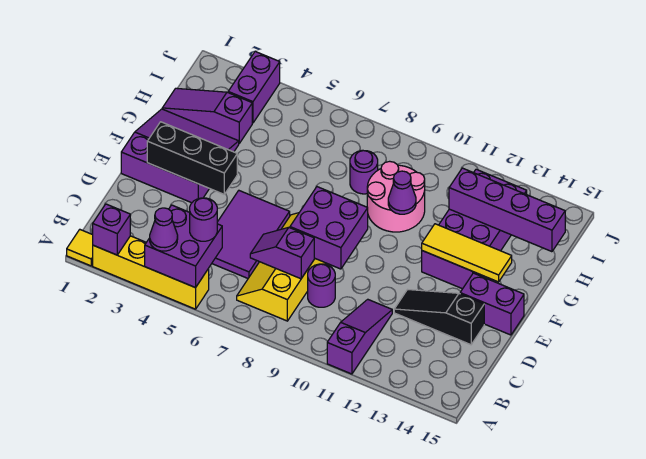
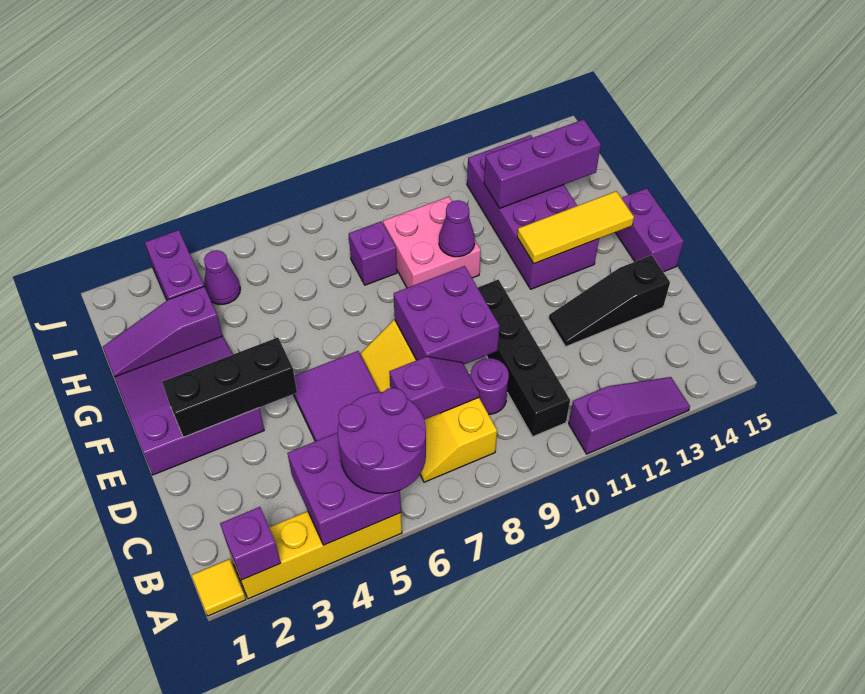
purple cone A4 level 3 -> purple cone I4 level 1
purple slope A11:C11 level 1 top A -> purple slope A11:A13 level 1 top 11
purple round brick B5 level 3 -> purple round brick A5:B6 level 3
none -> black brick B10:E10 level 1
purple slope C7:C8 level 2 top 8 -> purple slope C7:C8 level 2 top 7
purple brick E14:E15 level 1 -> purple brick E15:F15 level 1
pink round brick G9:H10 level 1 -> pink brick G9:H10 level 1
purple round brick H8 level 1 -> purple brick H8 level 1
purple brick H12:H15 level 2 -> purple brick H12:H14 level 2

